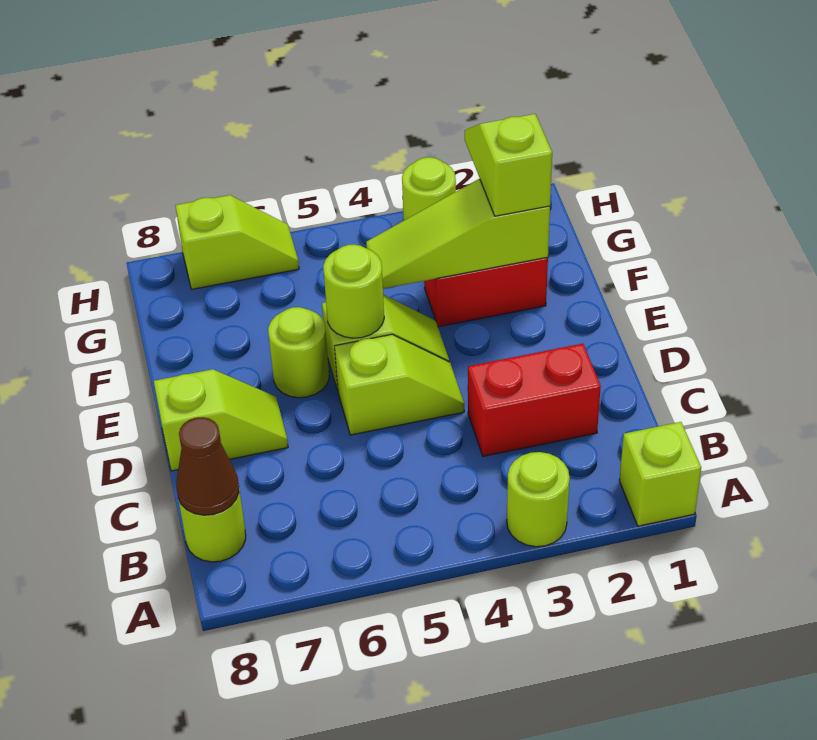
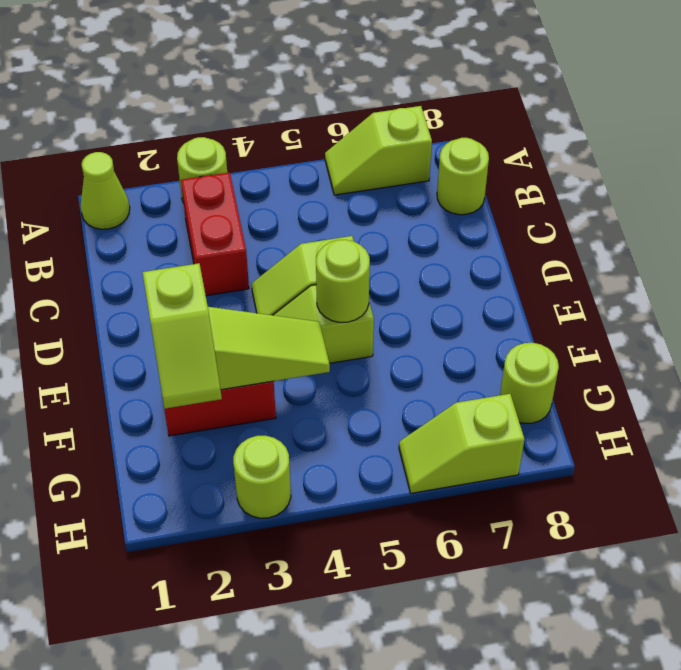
lime brick A1 level 1 -> lime cone A1 level 1
brown cone B8 level 2 -> none
red brick C2:C3 level 1 -> red brick B3:C3 level 1
lime slope D7:D8 level 1 top 8 -> lime slope A6:A7 level 1 top 7
lime round brick E6 level 1 -> lime round brick G8 level 1

